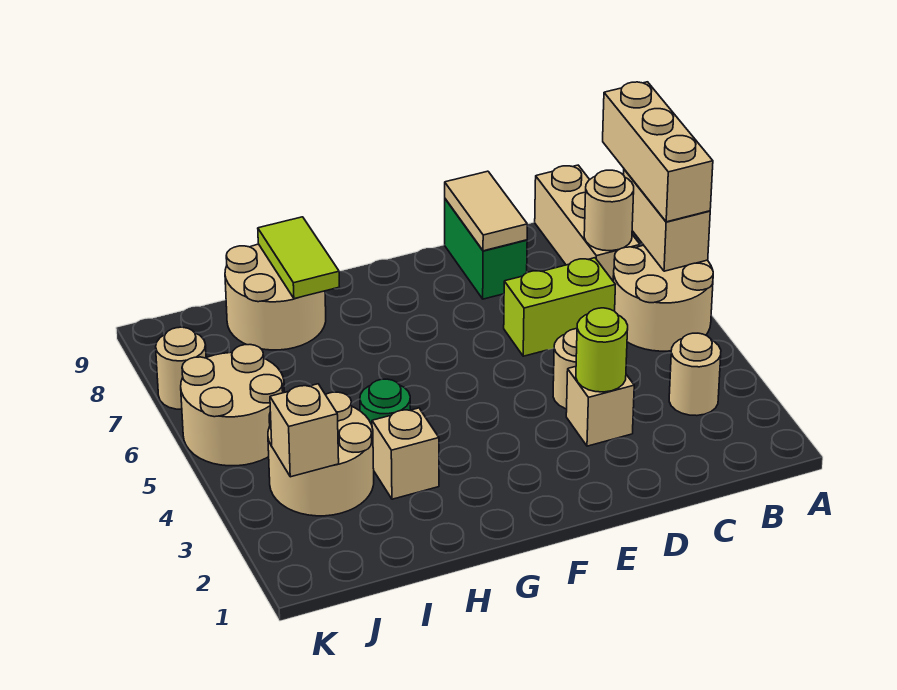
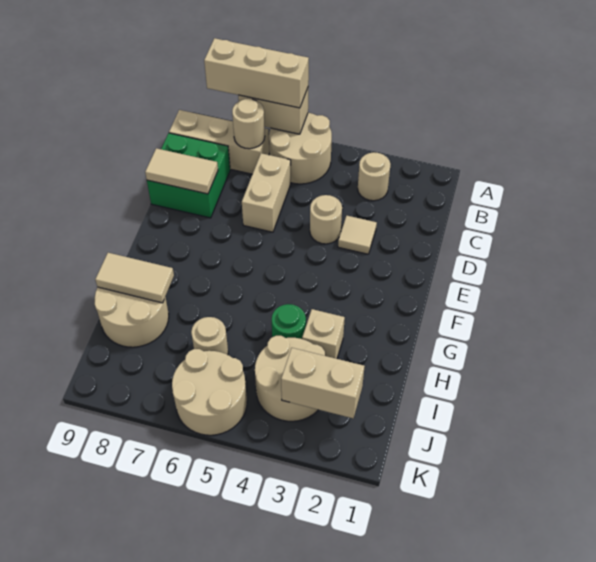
lime brick C6:D6 level 1 -> tan brick C6:D6 level 1
tan brick D3 level 1 -> tan tile D3 level 1
lime round brick D3 level 2 -> none
green brick D8:D9 level 1 -> green brick C8:D9 level 1
lime tile H8:H9 level 2 -> tan tile H8:H9 level 2
tan brick J3 level 2 -> tan brick J2:J3 level 2
tan round brick K7 level 1 -> tan round brick I6 level 1

